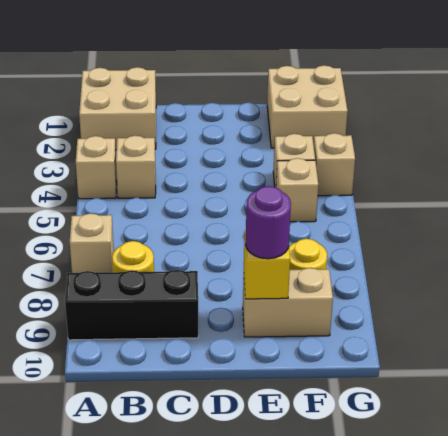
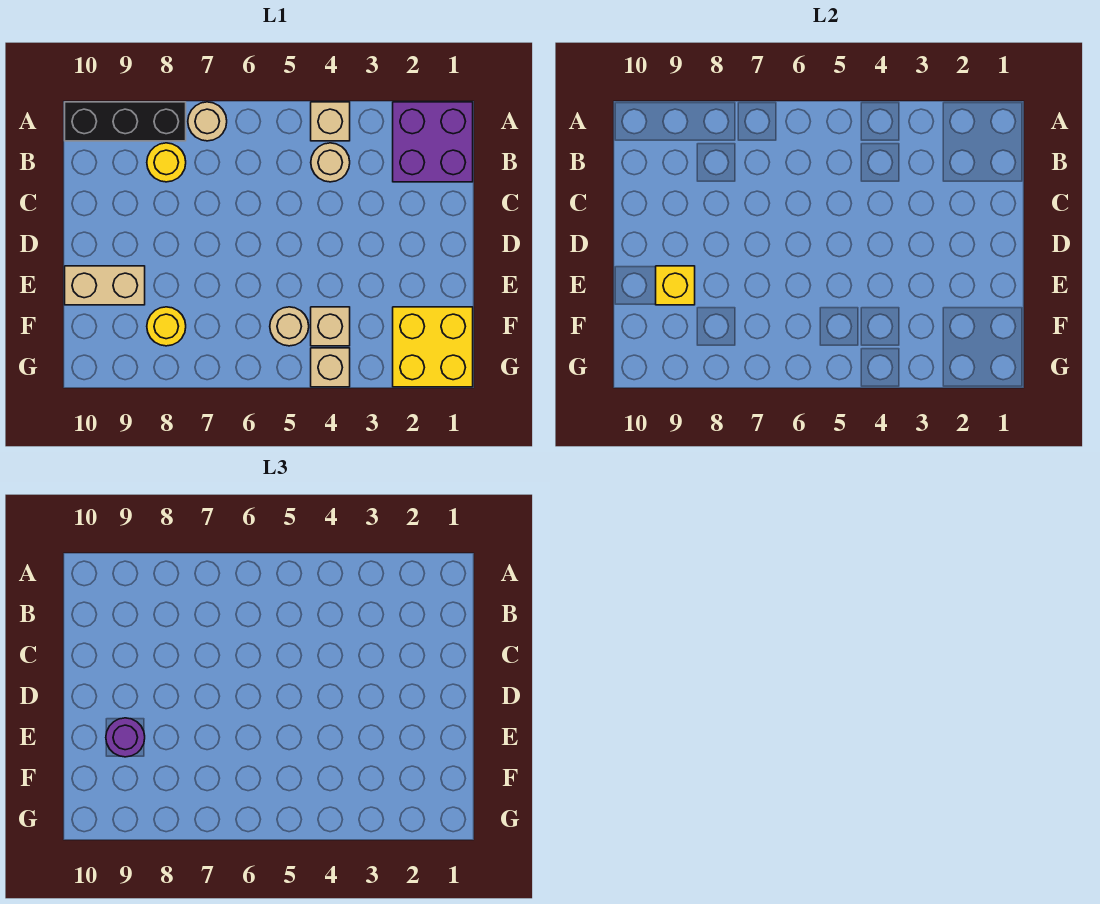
tan brick A1:B2 level 1 -> purple brick A1:B2 level 1
tan brick A7 level 1 -> tan round brick A7 level 1
black brick A9:C9 level 1 -> black brick A8:A10 level 1
tan brick B4 level 1 -> tan round brick B4 level 1
tan brick E9:F9 level 1 -> tan brick E9:E10 level 1
tan brick F1:G2 level 1 -> yellow brick F1:G2 level 1
tan brick F5 level 1 -> tan round brick F5 level 1

